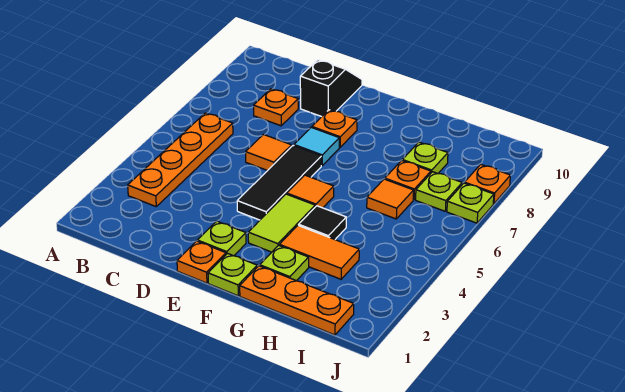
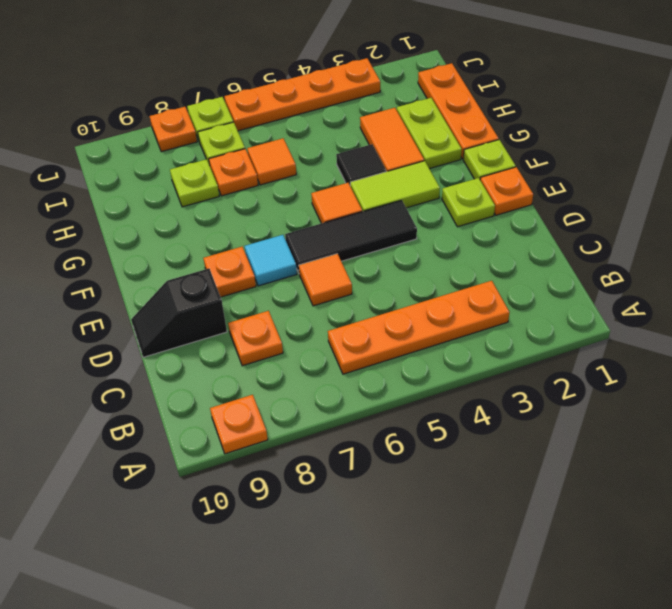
none -> orange plate A9 level 1
lime plate G2 level 1 -> lime plate G2:H2 level 1
none -> orange plate J3:J6 level 1

